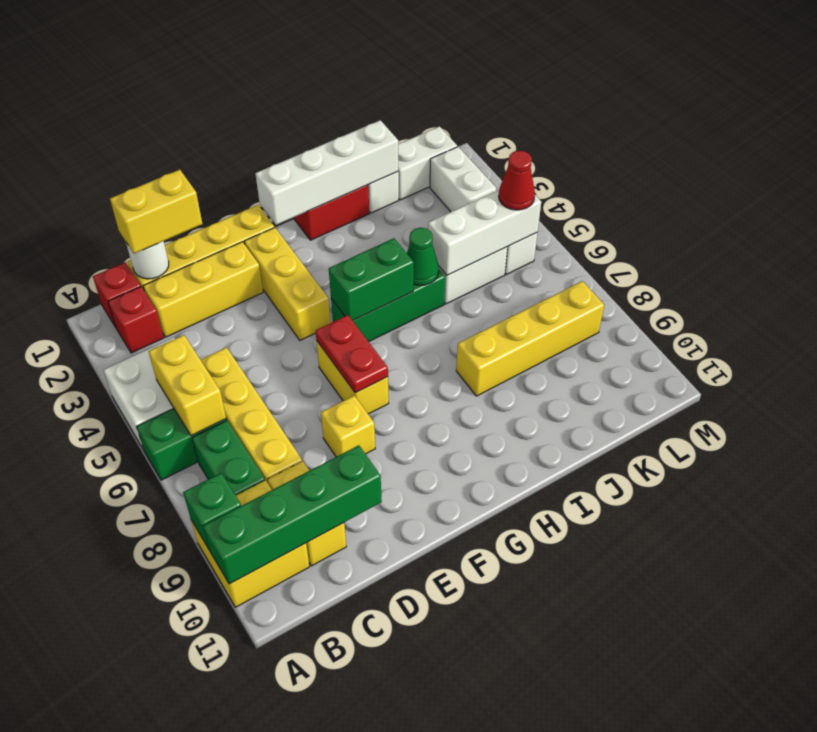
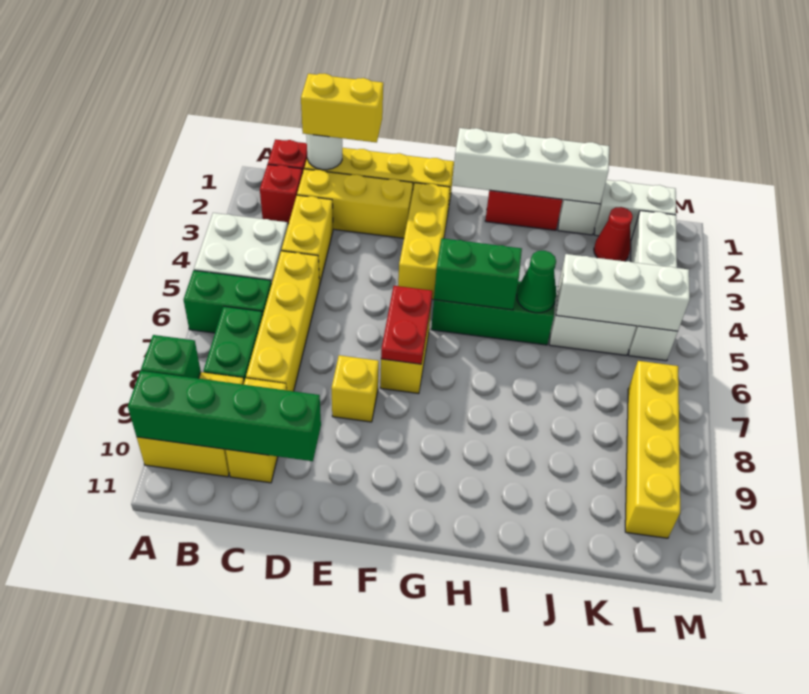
yellow brick B5:B6 level 2 -> yellow brick C3:C4 level 1
yellow brick I8:L8 level 1 -> yellow brick L7:L10 level 1
red cone L5 level 3 -> red cone K2 level 1

